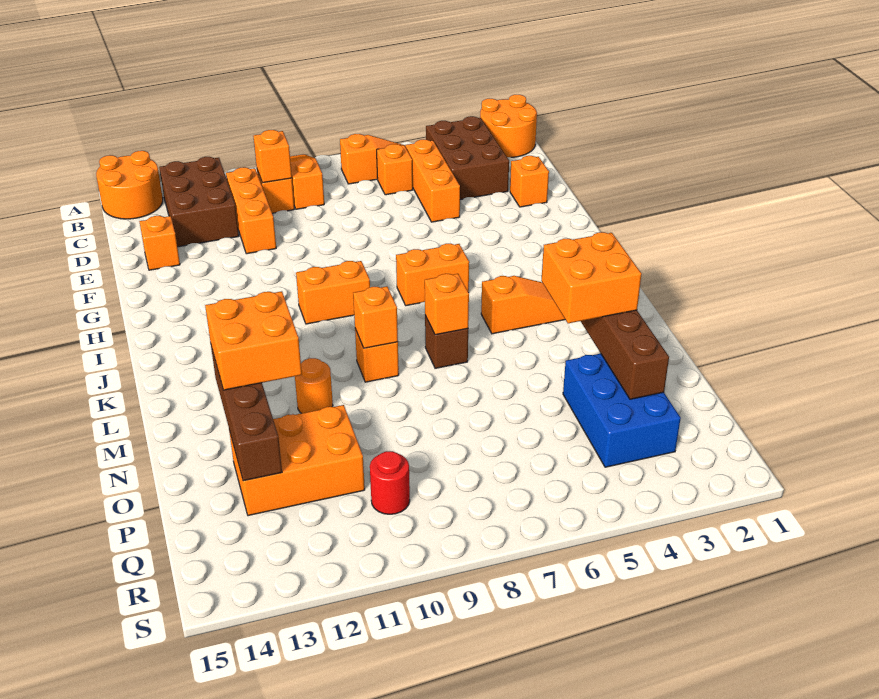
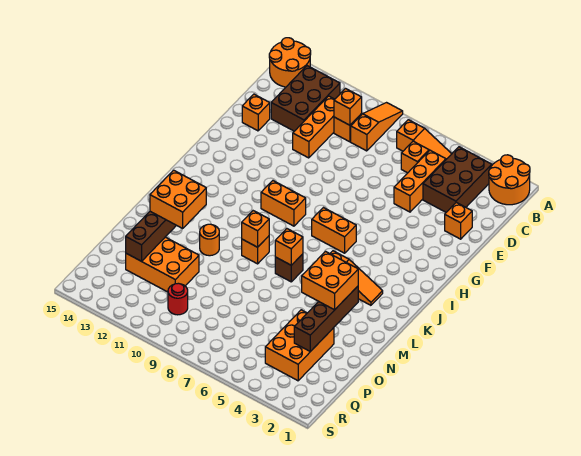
blue brick O3:Q4 level 1 -> orange brick O3:Q4 level 1

